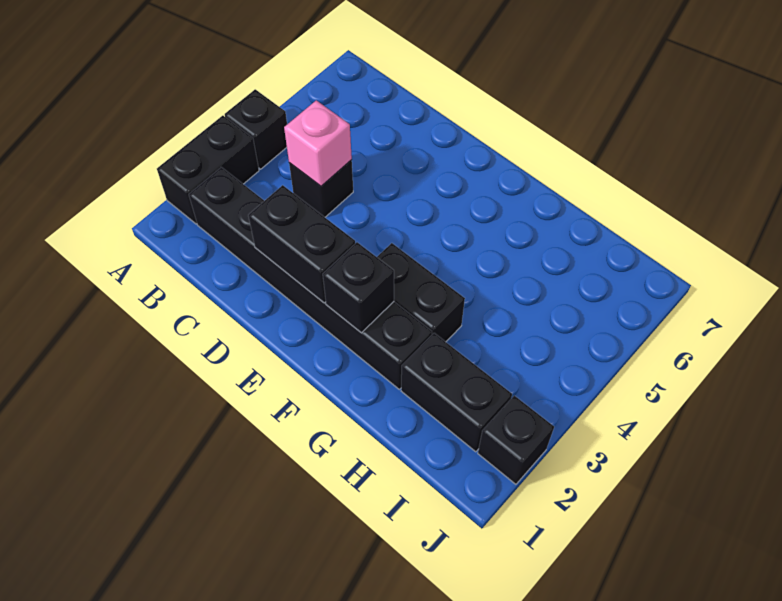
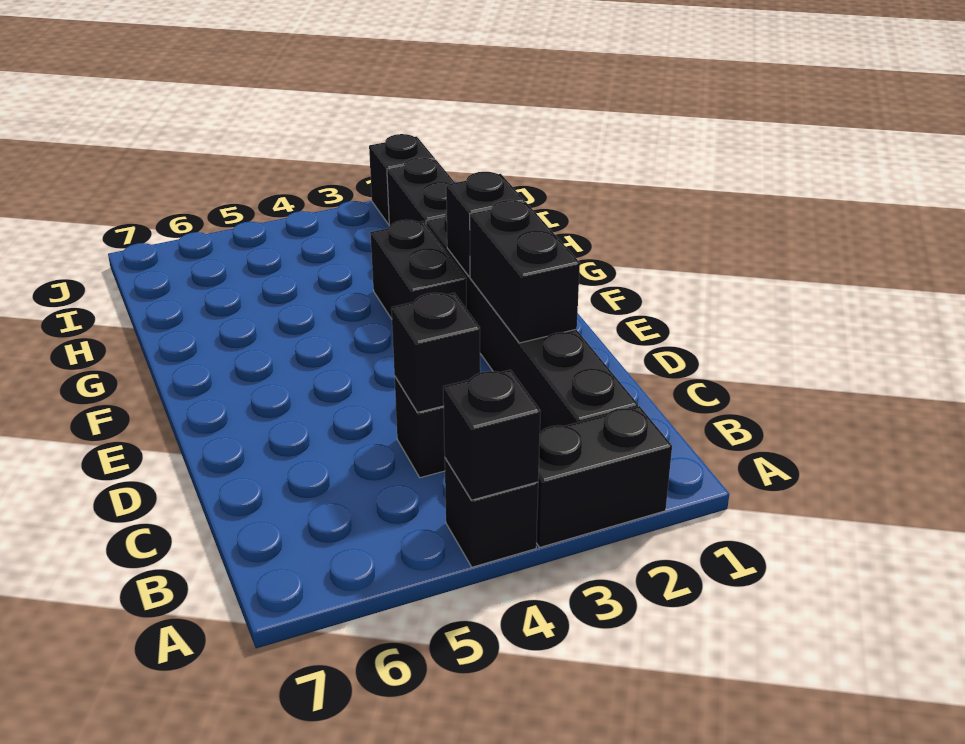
none -> black brick A4 level 2
pink brick C4 level 2 -> black brick C4 level 2

